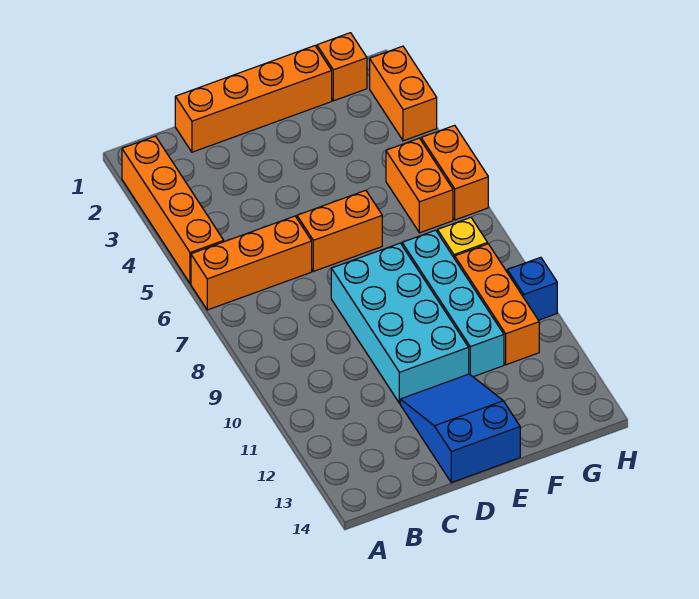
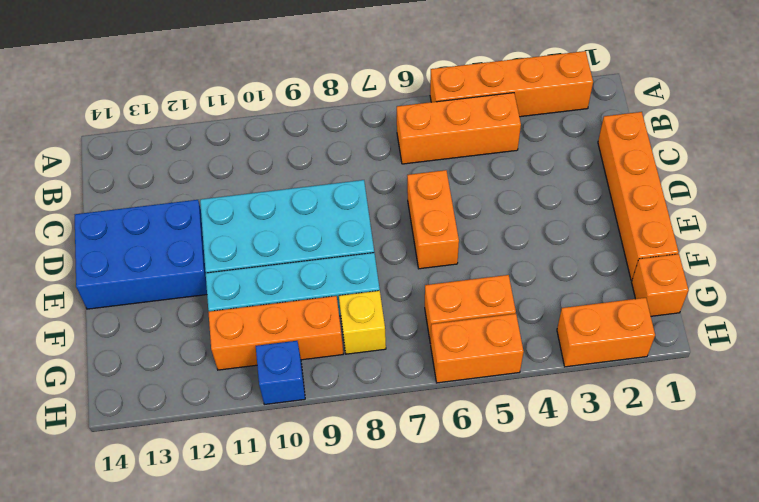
orange brick A6:C6 level 1 -> orange brick B4:B6 level 1
blue slope D12:E14 level 1 top 14 -> blue brick D12:E14 level 1

